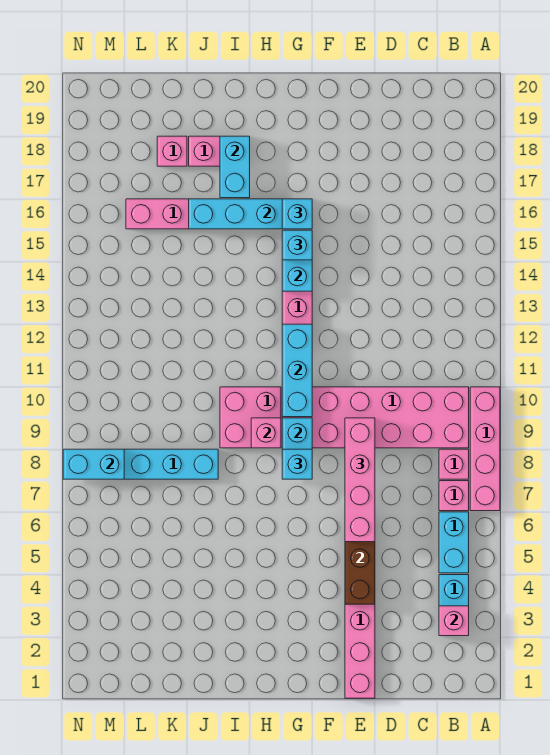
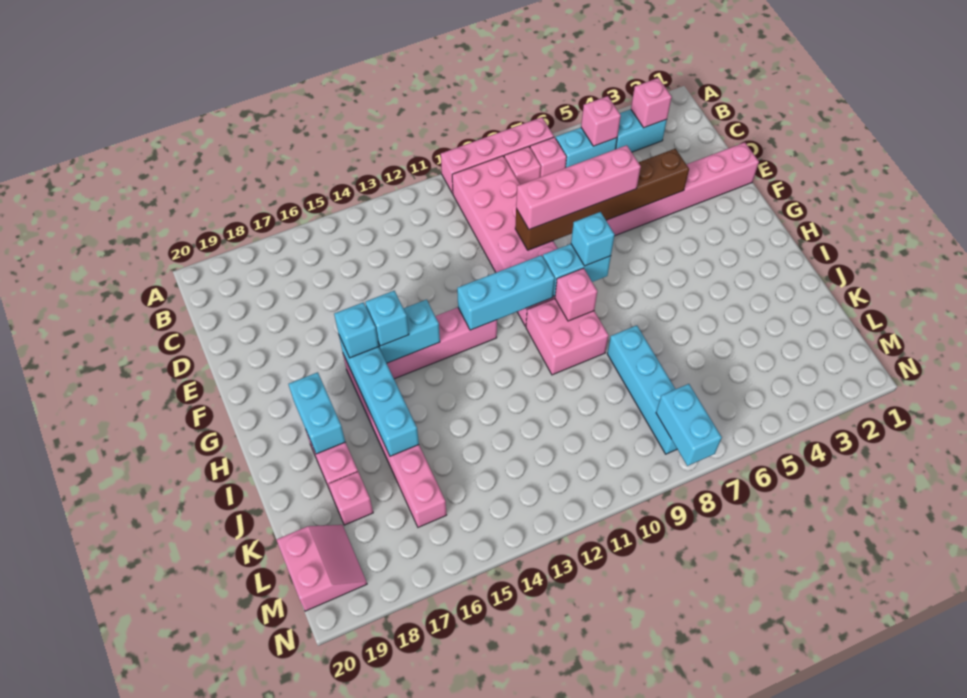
none -> pink brick B5 level 2
cyan brick I17:I18 level 2 -> cyan brick H18:I18 level 2
none -> pink slope L19:M20 level 1 top 20

